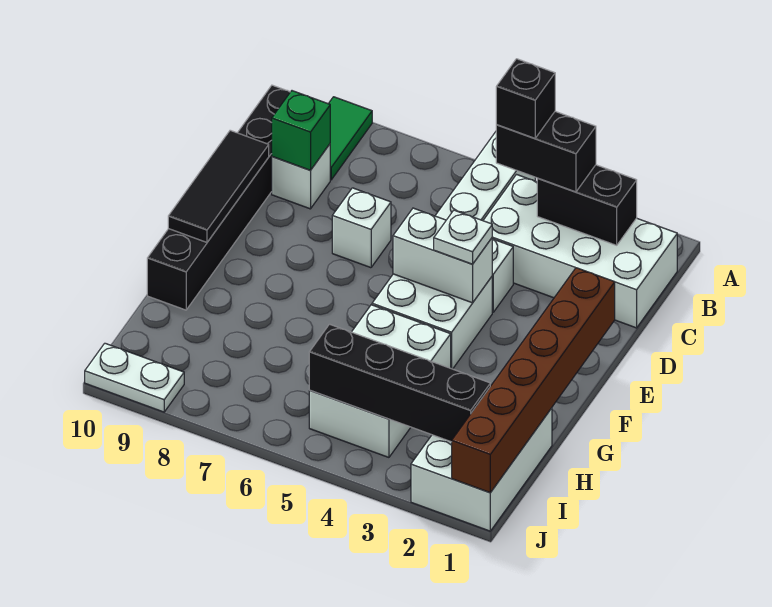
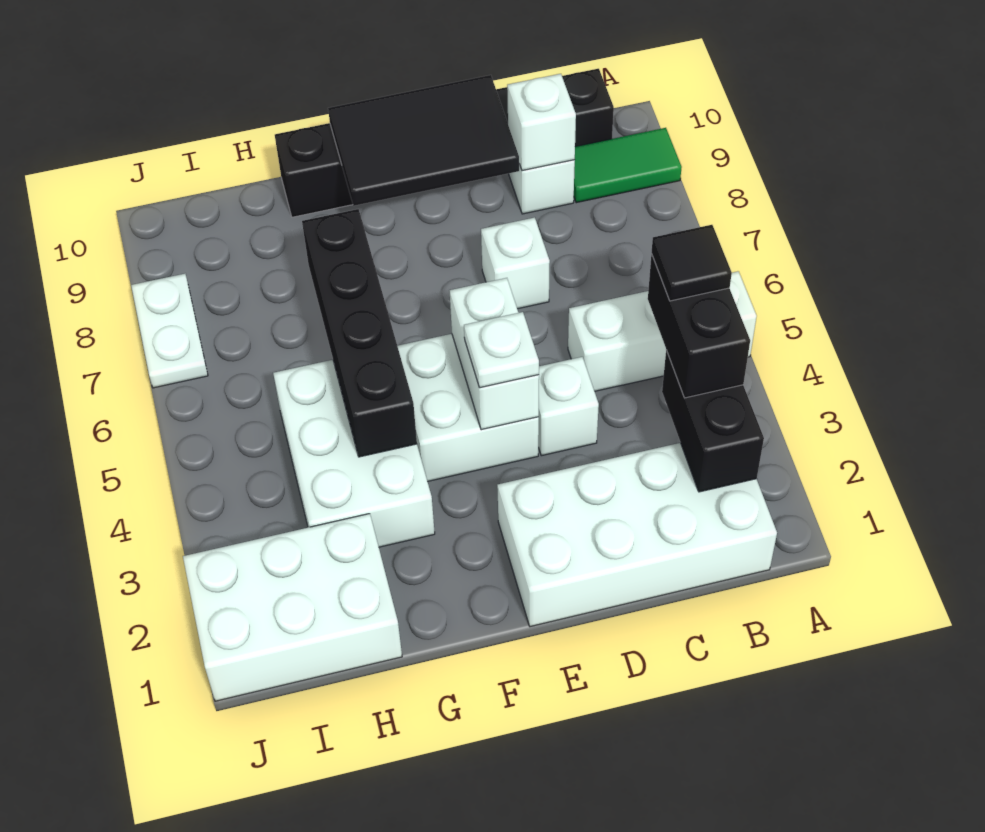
white brick B1:C4 level 1 -> white brick B1:E2 level 1
black brick B4 level 4 -> black tile B4 level 4
green brick C9 level 2 -> white brick C9 level 2
black tile D10:F10 level 2 -> black tile D9:F10 level 2
brown brick E1:J1 level 2 -> none
white brick G4:I5 level 1 -> white brick G3:H5 level 1
black brick I2:I5 level 2 -> black brick G4:G7 level 2
white plate J9:J10 level 1 -> white plate J7:J8 level 1

